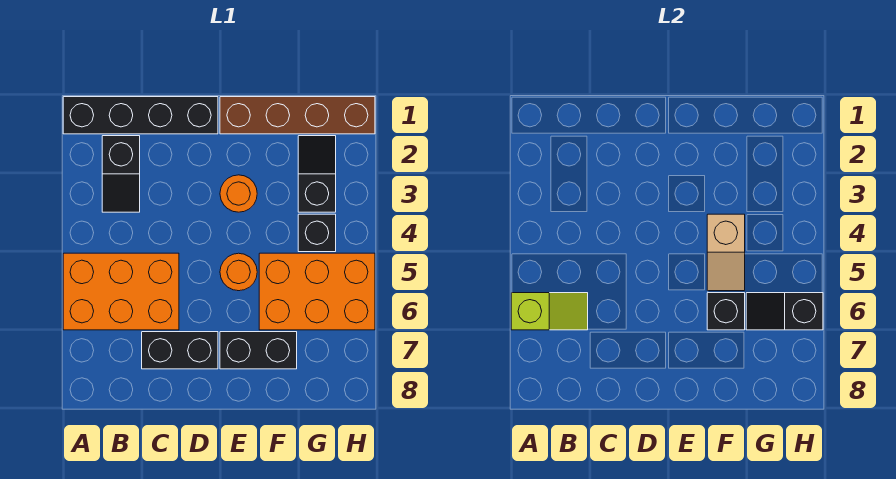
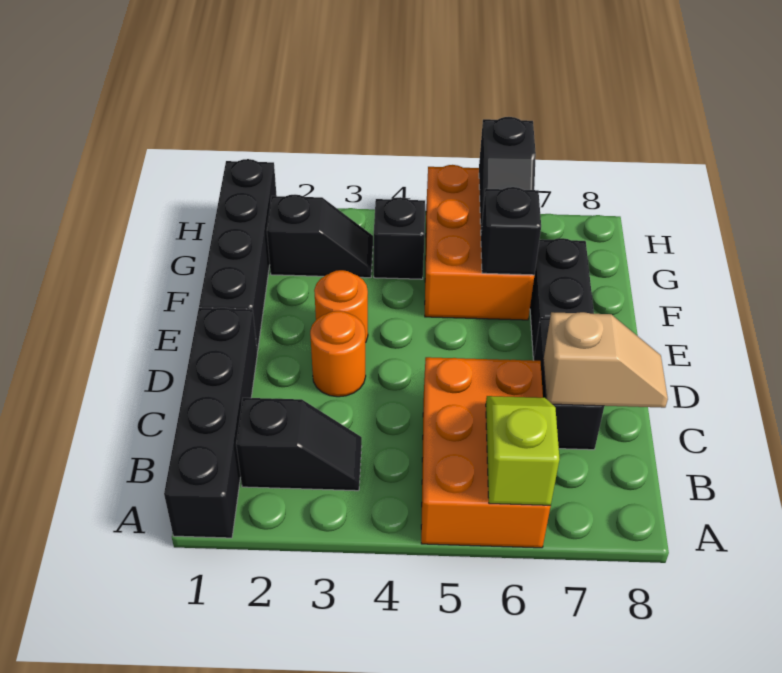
brown brick E1:H1 level 1 -> black brick E1:H1 level 1
orange round brick E5 level 1 -> orange round brick D3 level 1
tan slope F4:F5 level 2 top 4 -> tan slope C7:C8 level 2 top 7
black slope G2:G3 level 1 top 3 -> black slope G2:G3 level 1 top 2

